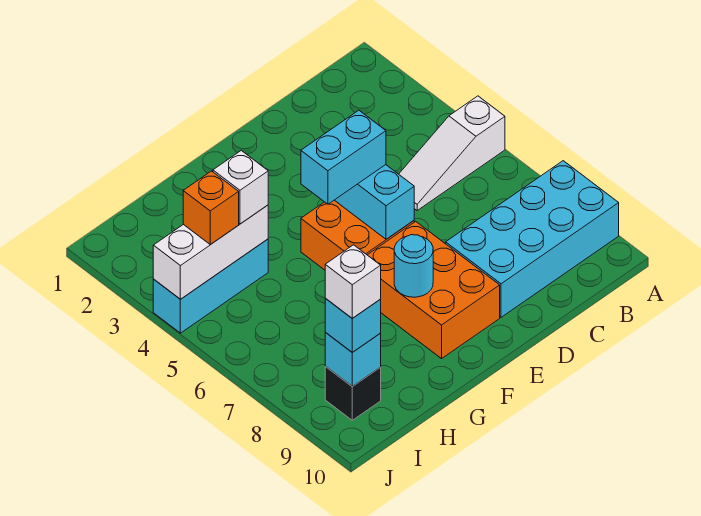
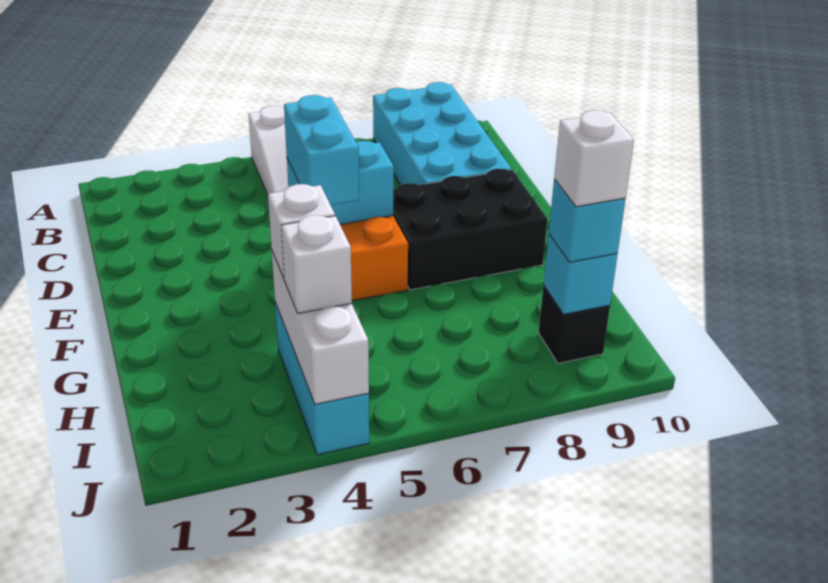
orange brick E7:F9 level 1 -> black brick E7:F9 level 1
cyan round brick F8 level 2 -> none
orange brick I4 level 3 -> white brick I4 level 3

